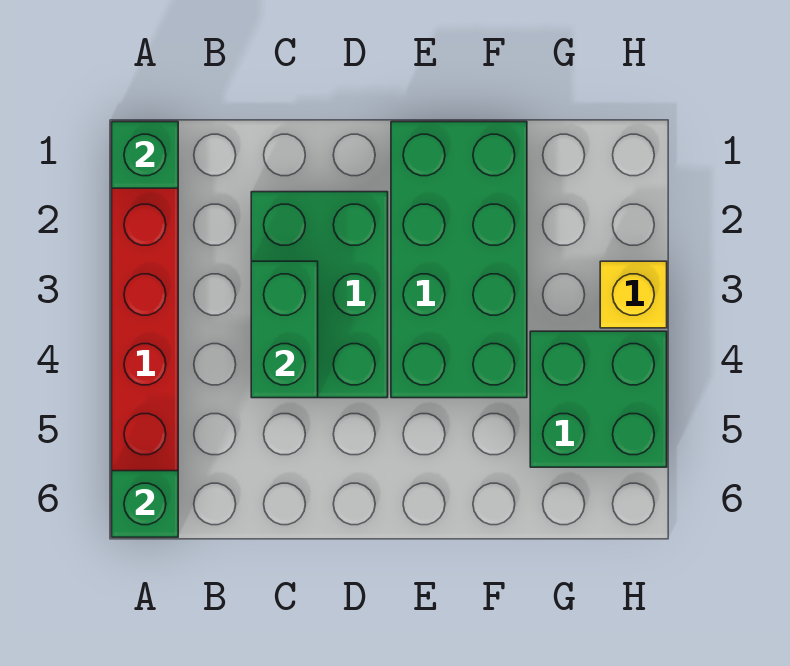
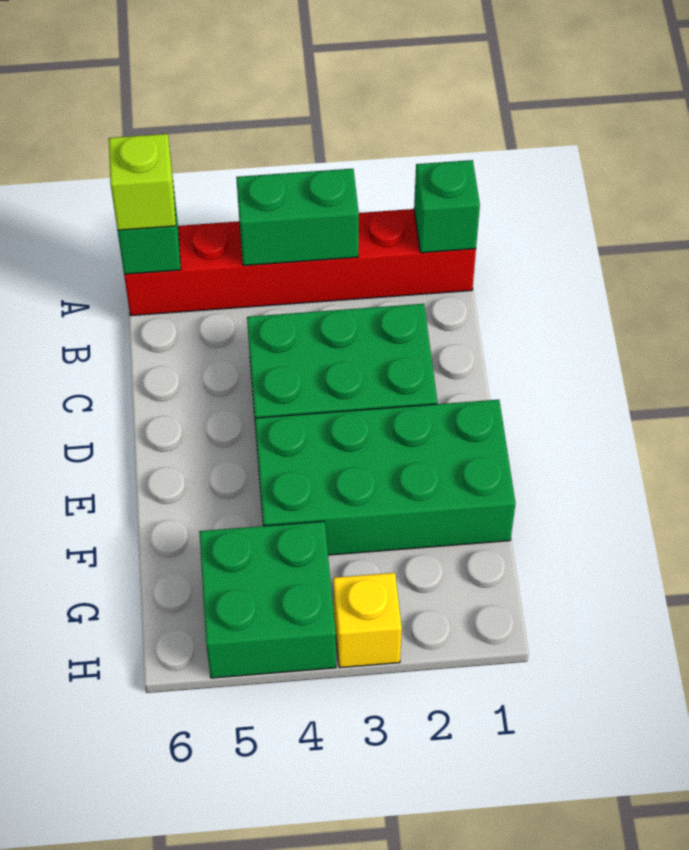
none -> lime brick A6 level 3
green brick C3:C4 level 2 -> green brick A3:A4 level 2

